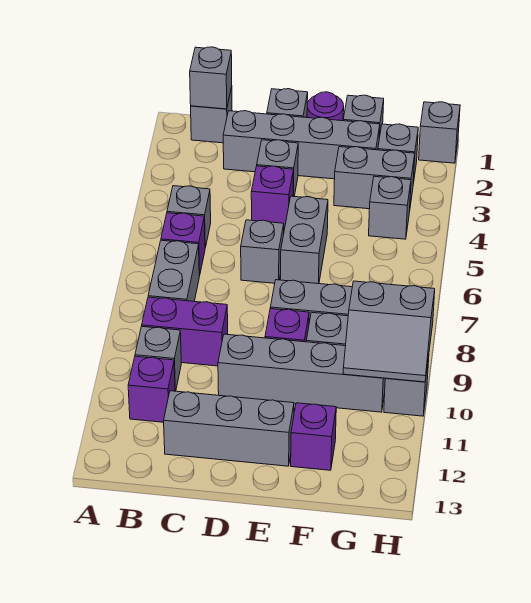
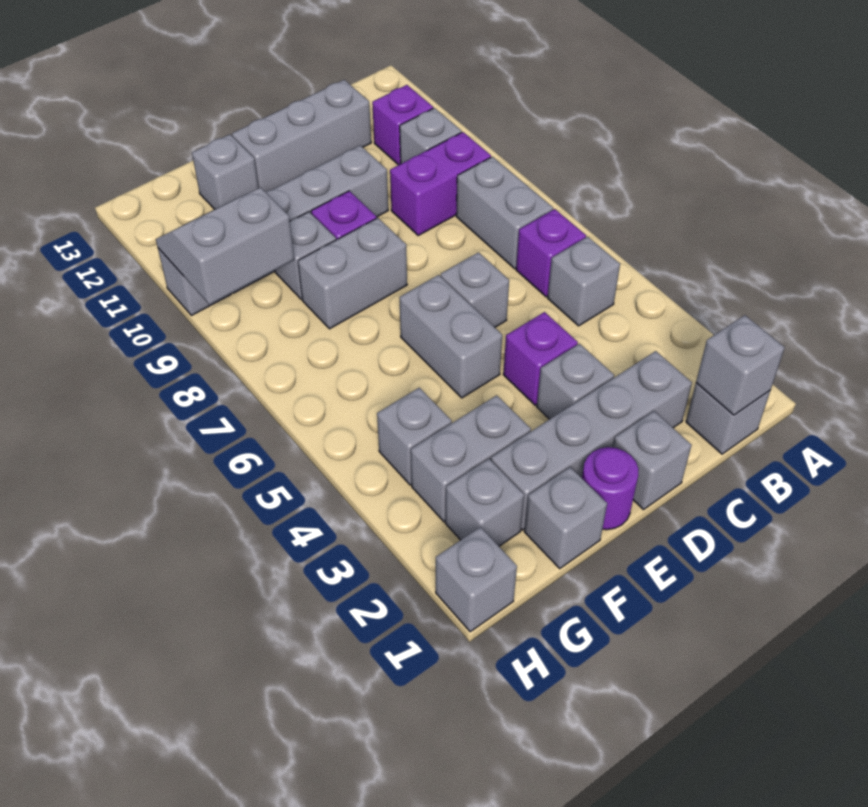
purple brick F12 level 1 -> grey brick F12 level 1

